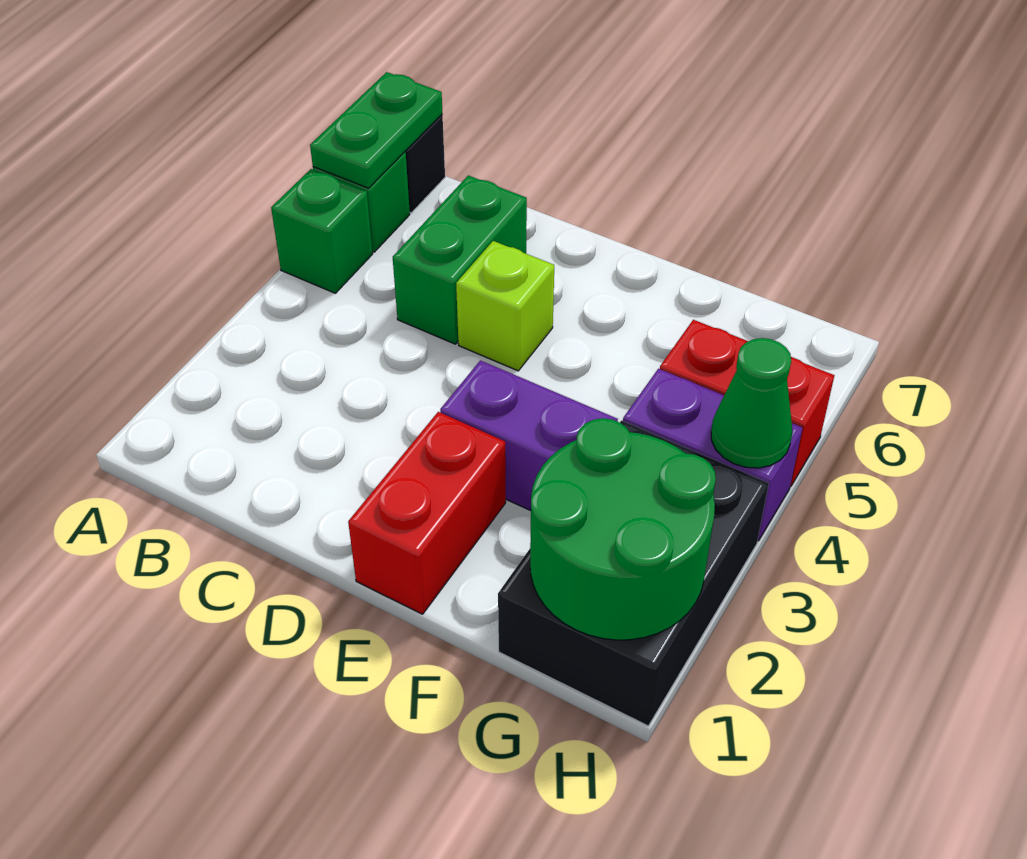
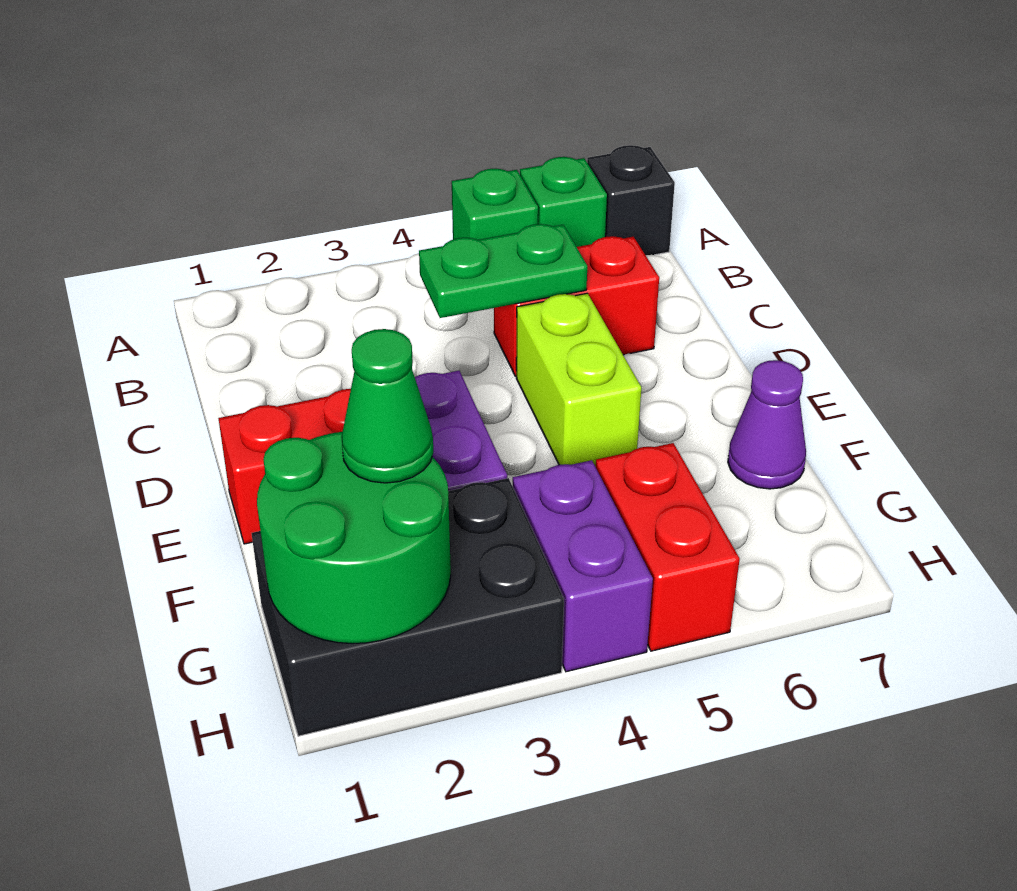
green plate A6:A7 level 2 -> green plate C4:C5 level 2
green brick C5:C6 level 1 -> red brick C5:C6 level 1
lime brick D5 level 1 -> lime brick D5:E5 level 1
none -> purple cone F7 level 1
green cone H4 level 2 -> green cone G2 level 3

